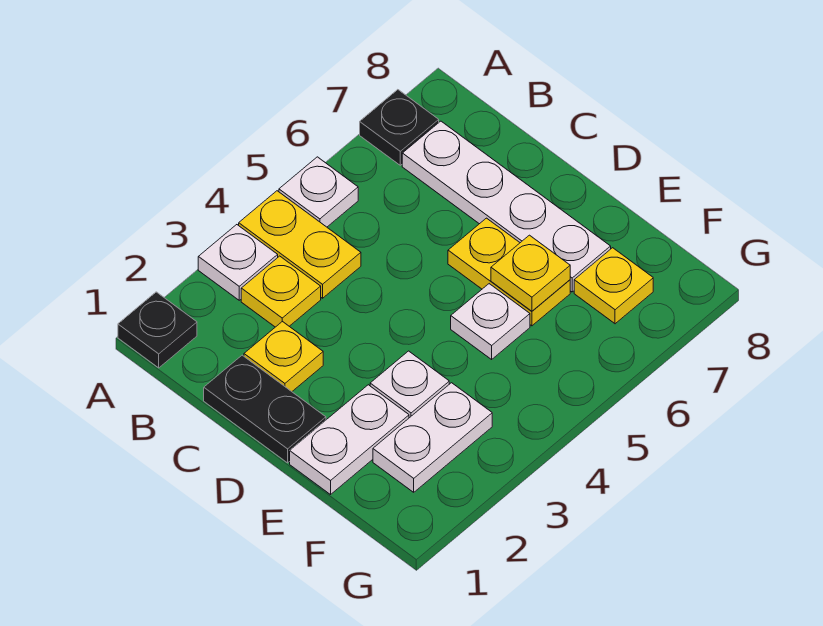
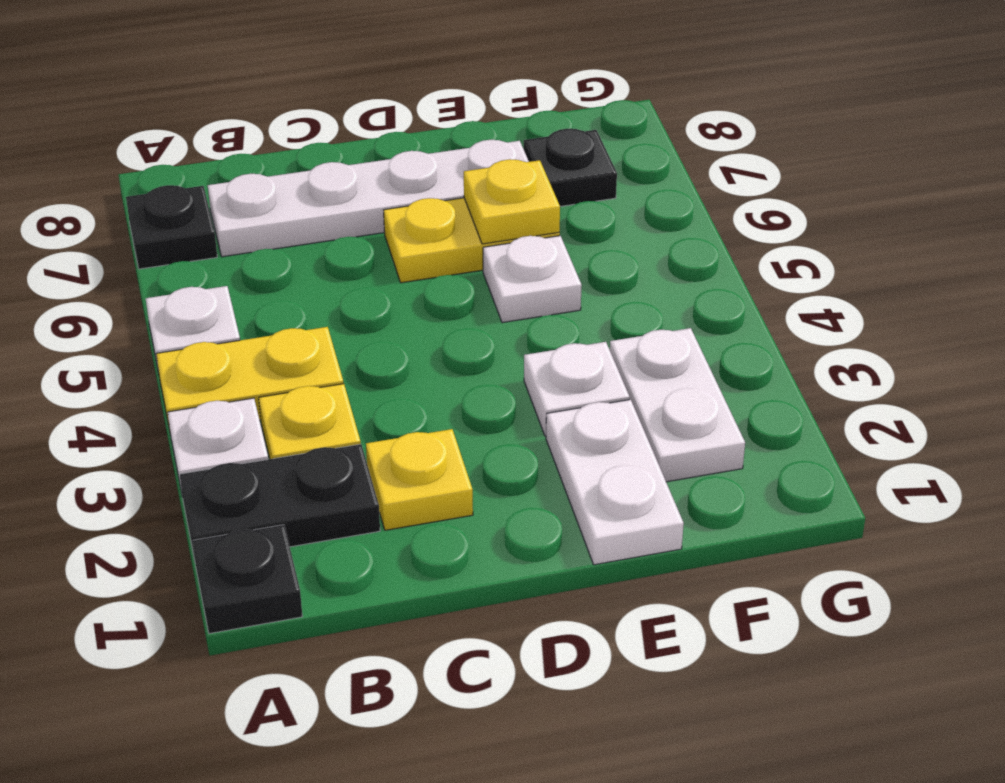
black plate C1:D1 level 1 -> black plate A2:B2 level 1
yellow plate F7 level 1 -> black plate F7 level 1

